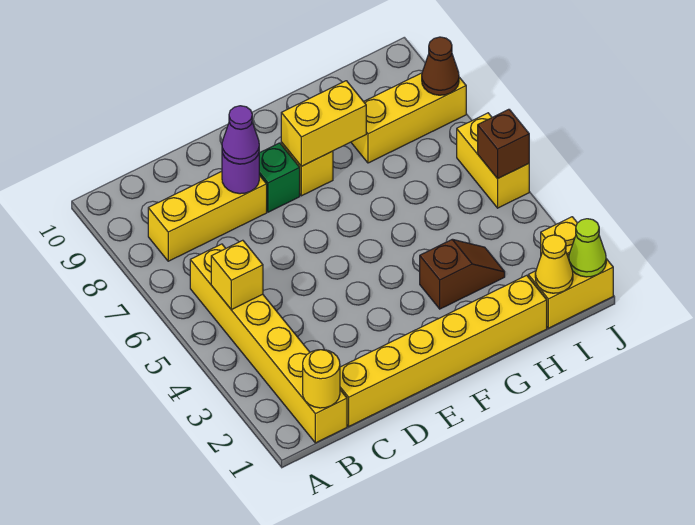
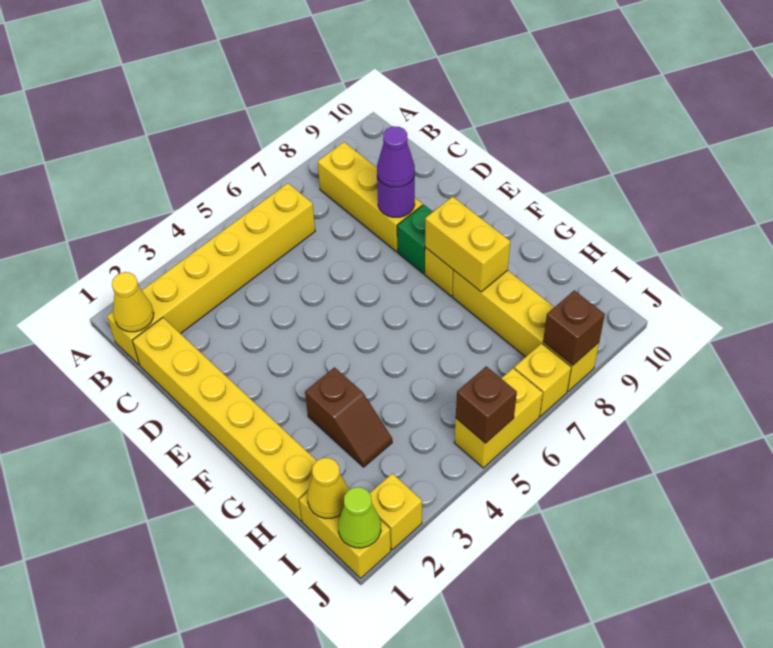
yellow round brick B1 level 2 -> yellow cone B1 level 2
yellow brick B5 level 2 -> yellow brick J7 level 1
yellow brick H8:J8 level 1 -> yellow brick G8:J8 level 1
brown cone J8 level 2 -> brown brick J8 level 2

